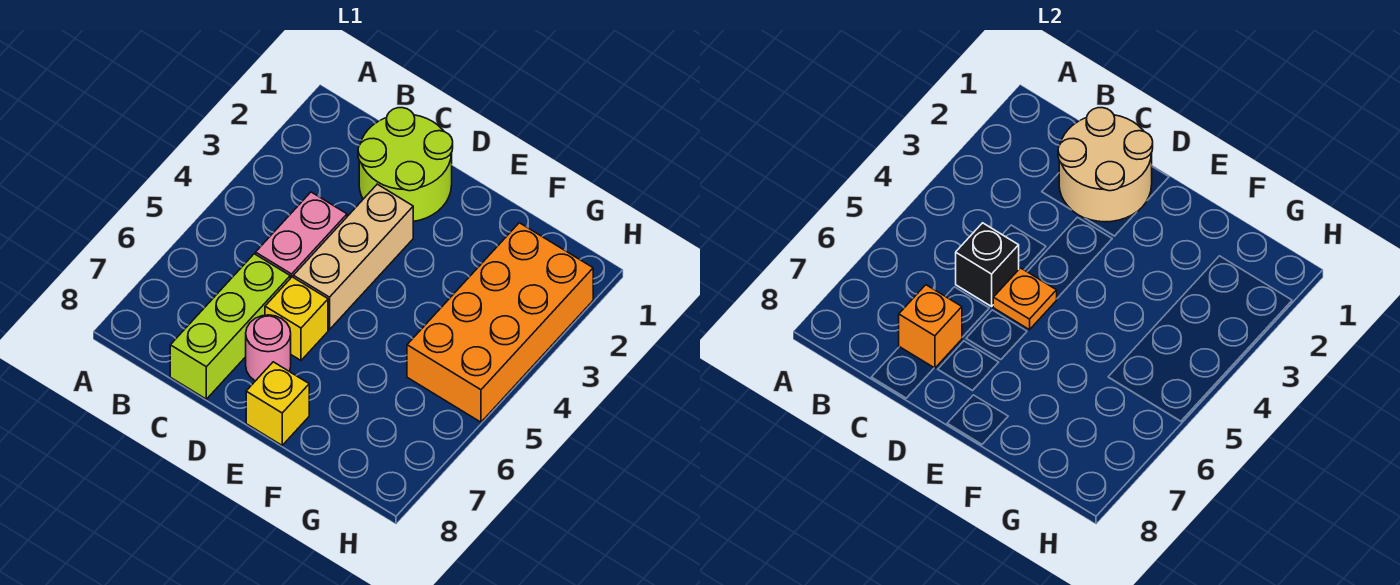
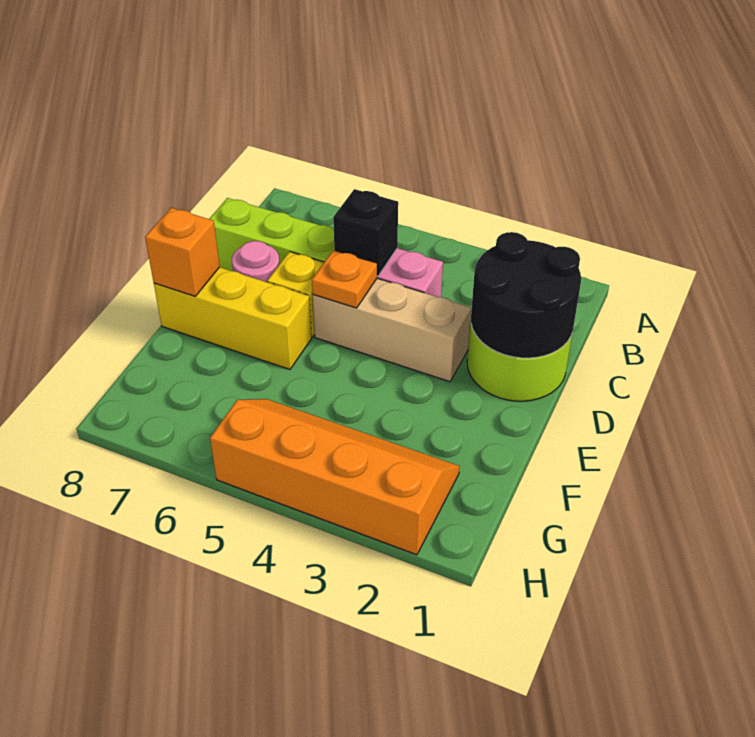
tan round brick C1:D2 level 2 -> black round brick C1:D2 level 2
orange brick C7 level 2 -> orange brick E8 level 2
yellow brick E8 level 1 -> yellow brick E6:E8 level 1
orange brick G2:H5 level 1 -> orange slope G2:H5 level 1 top H

